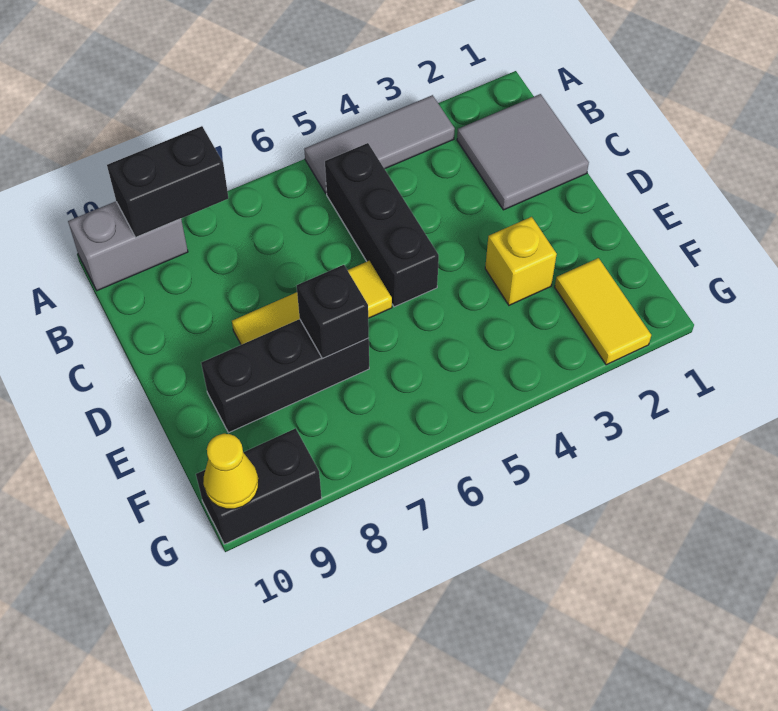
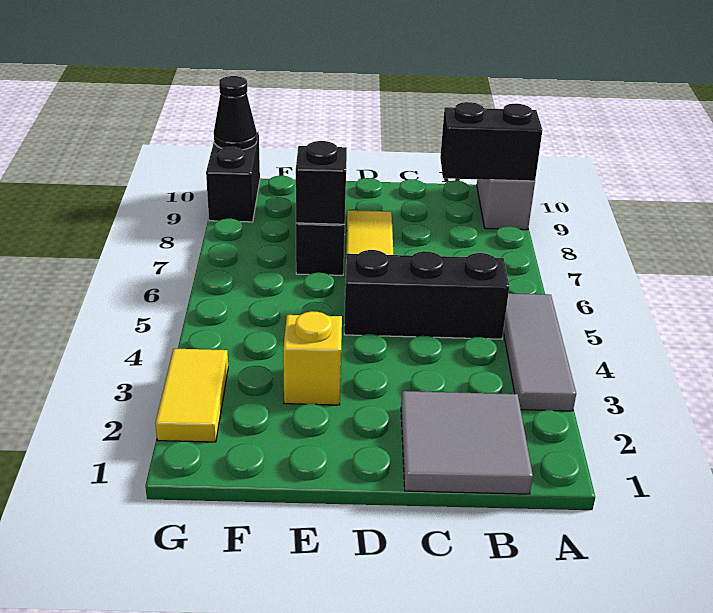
black brick A8:A9 level 2 -> black brick A9:B9 level 2
yellow tile F2:G2 level 1 -> yellow tile G2:G3 level 1
yellow cone G10 level 2 -> black cone G10 level 2

